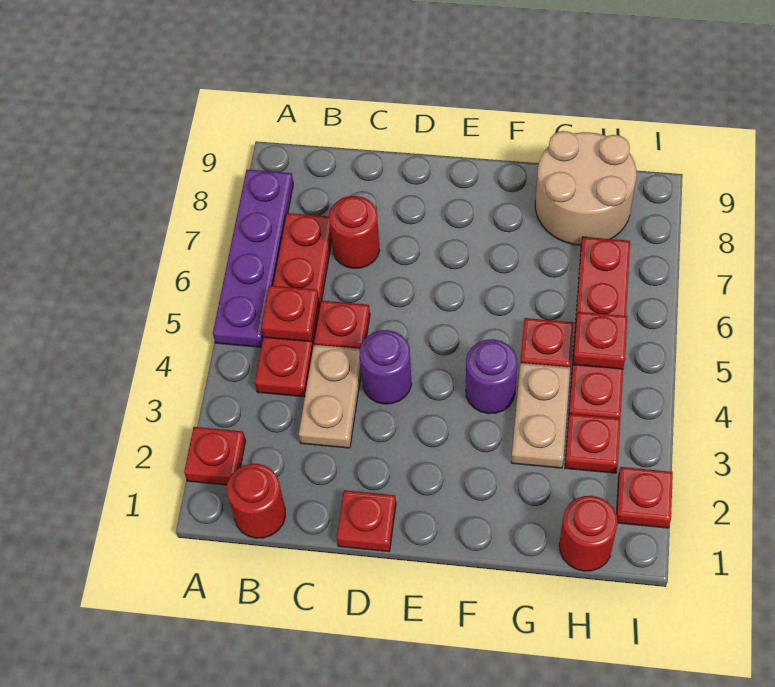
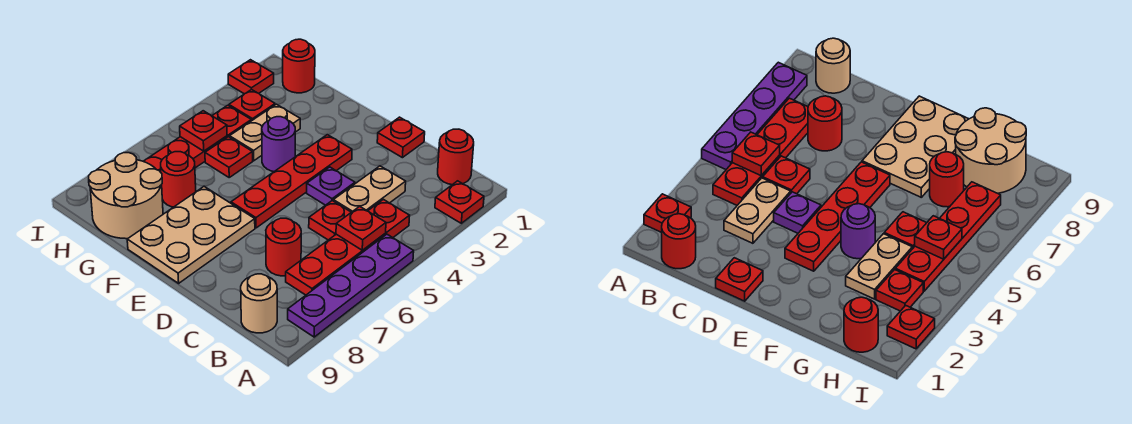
none -> tan round brick B9 level 1
purple round brick D4 level 1 -> purple plate D4 level 1
none -> red plate E3:E6 level 1
none -> tan plate E7:F9 level 1
none -> red round brick G7 level 1

